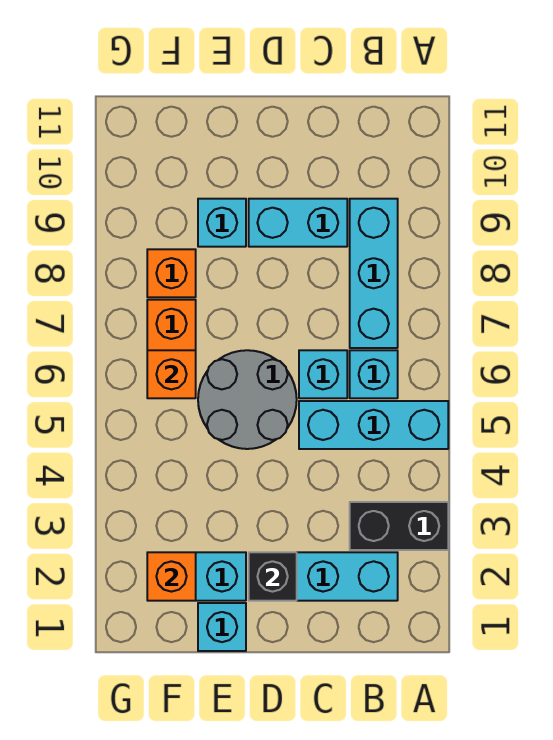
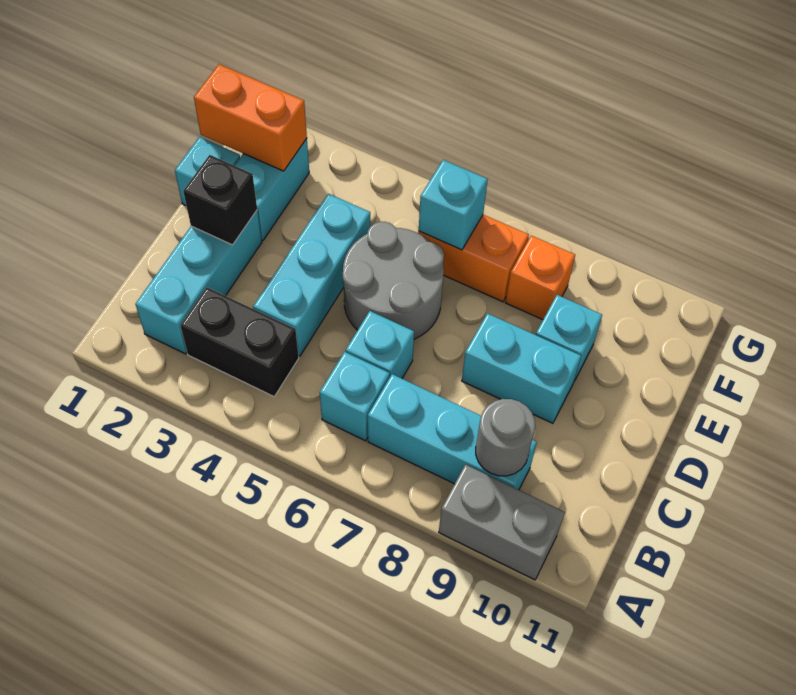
black brick A3:B3 level 1 -> black brick B3:B4 level 1
cyan brick A5:C5 level 1 -> cyan brick C4:E4 level 1
none -> grey brick A9:A10 level 1
none -> grey round brick B9 level 2
cyan brick C9:D9 level 1 -> cyan brick D8:D9 level 1
orange brick F2 level 2 -> orange brick F1:F2 level 2
orange brick F6 level 2 -> cyan brick F6 level 2

